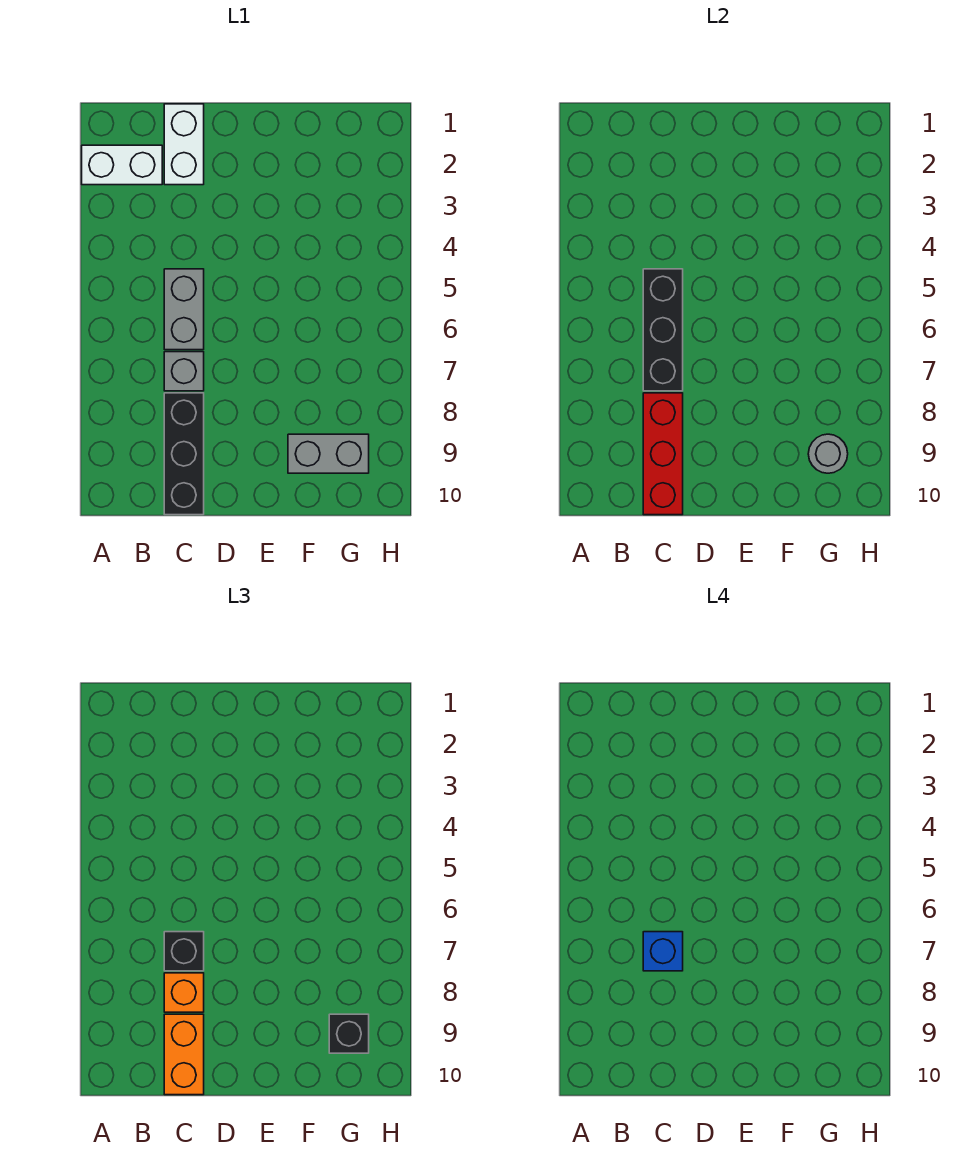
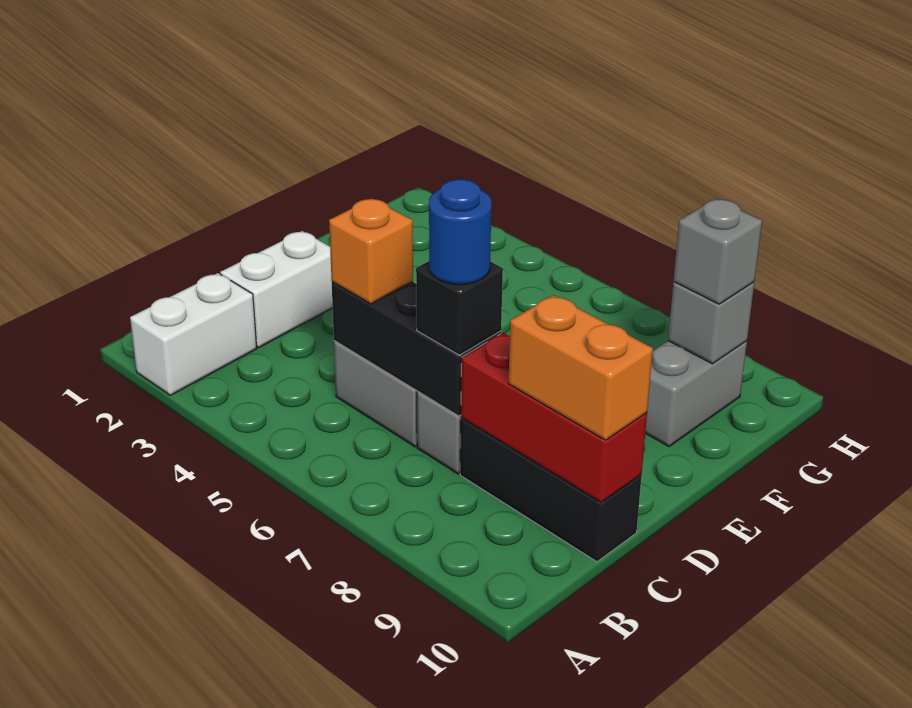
white brick C1:C2 level 1 -> white brick C2:D2 level 1
blue brick C7 level 4 -> blue round brick C7 level 4
orange brick C8 level 3 -> orange brick C5 level 3
grey round brick G9 level 2 -> grey brick G9 level 2
black brick G9 level 3 -> grey brick G9 level 3

